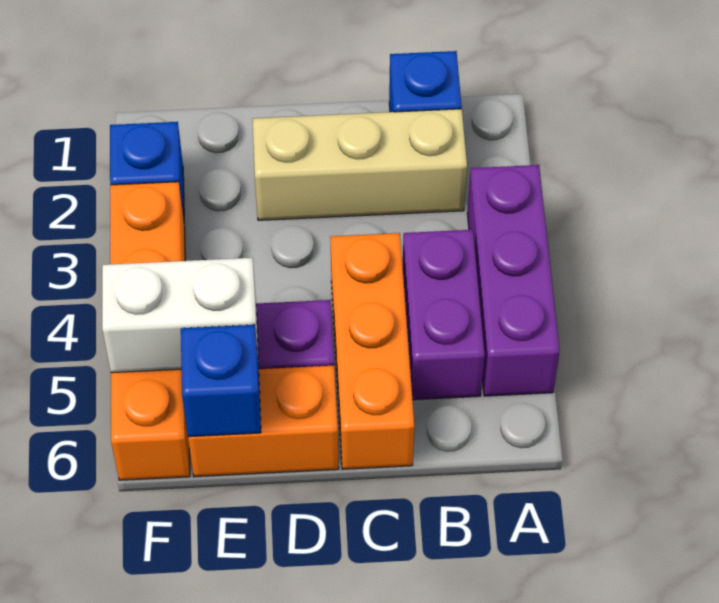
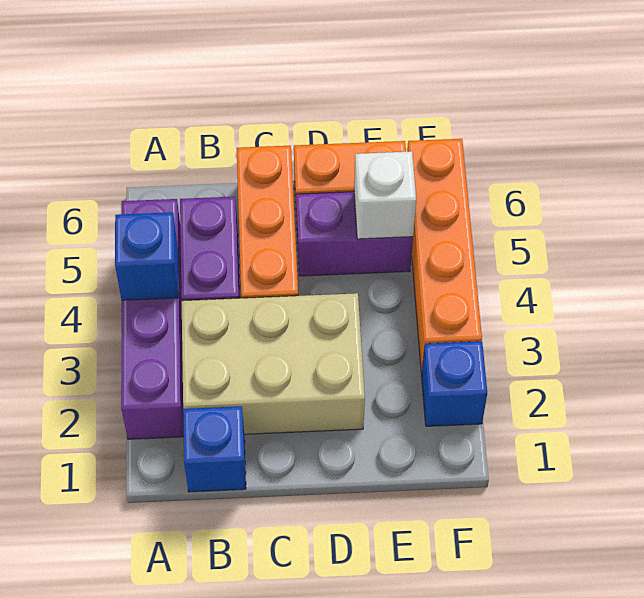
purple brick A3:A5 level 1 -> purple brick A2:A5 level 1
tan brick B2:D2 level 1 -> tan brick B2:D3 level 1
white brick E5:F5 level 2 -> white brick E5 level 2
blue brick E6 level 2 -> blue brick A4 level 2

